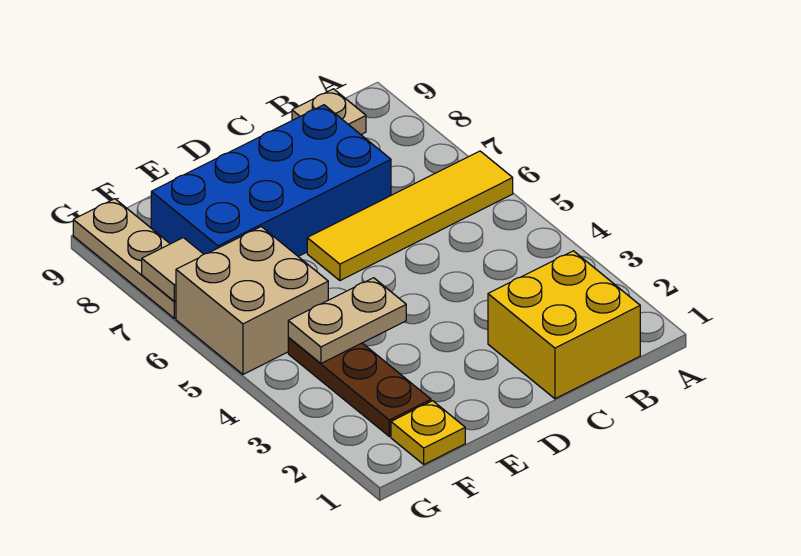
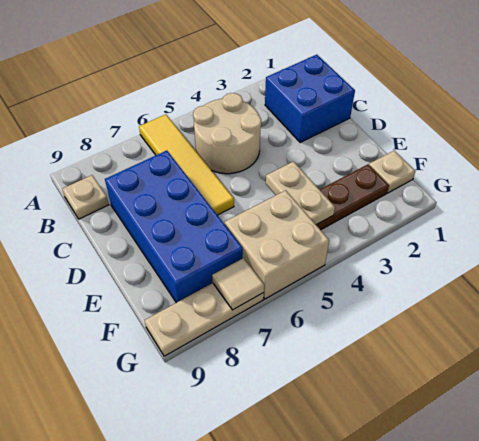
yellow brick B1:C2 level 1 -> blue brick B1:C2 level 1
none -> tan round brick B4:C5 level 1
yellow plate F1 level 1 -> tan plate F1 level 1

